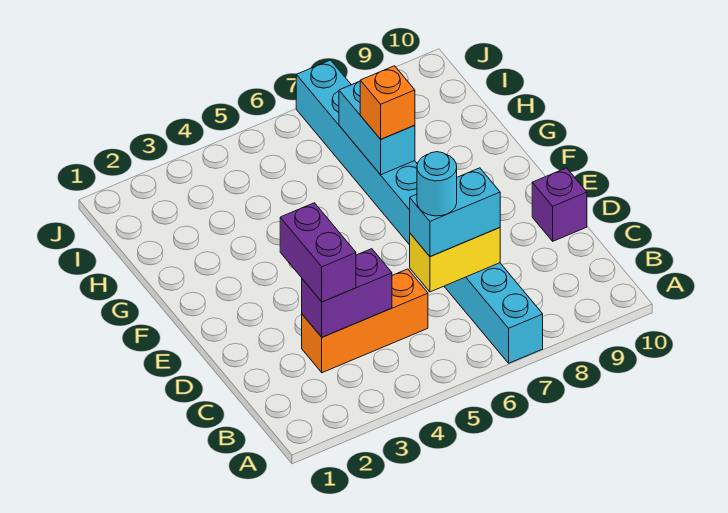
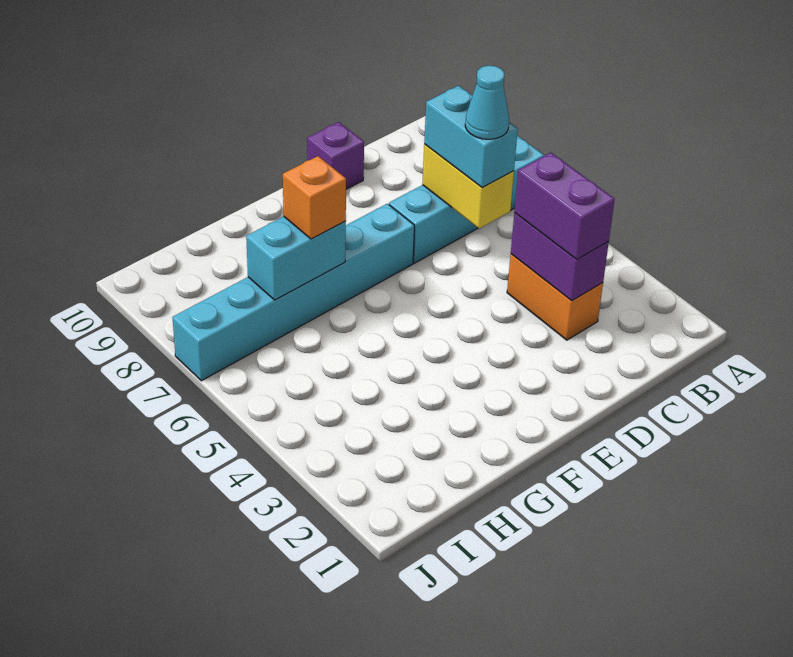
orange brick C3:C5 level 1 -> orange brick C3:C4 level 1
purple brick C3:D3 level 3 -> purple brick C3:C4 level 3
cyan round brick C6 level 4 -> cyan cone C6 level 4

